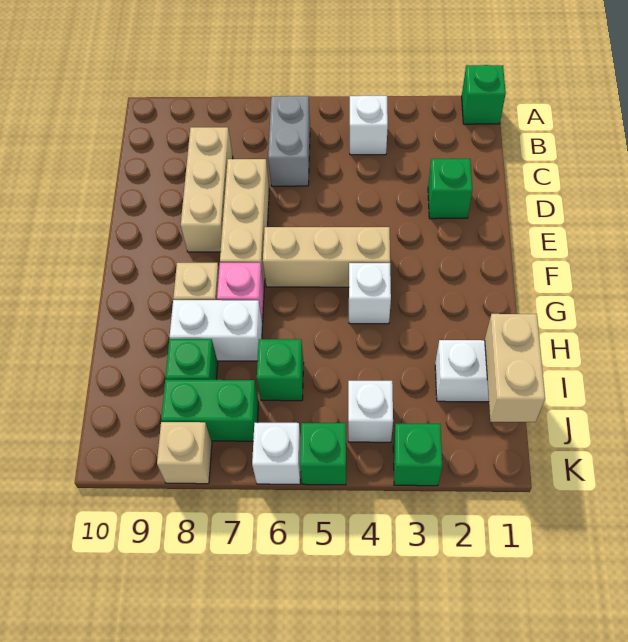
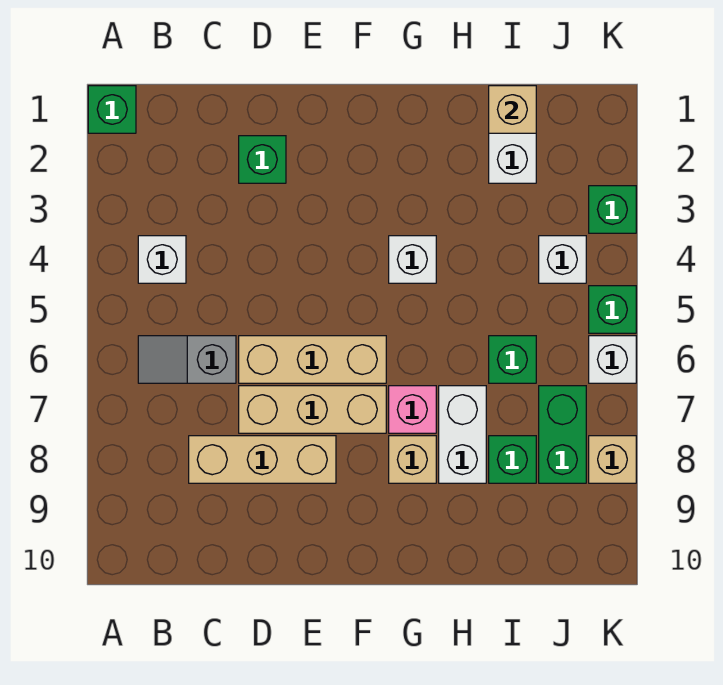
grey brick B6:C6 level 1 -> grey slope B6:C6 level 1 top C
tan brick F4:F6 level 1 -> tan brick D6:F6 level 1
tan brick I1:J1 level 2 -> tan brick I1 level 2

